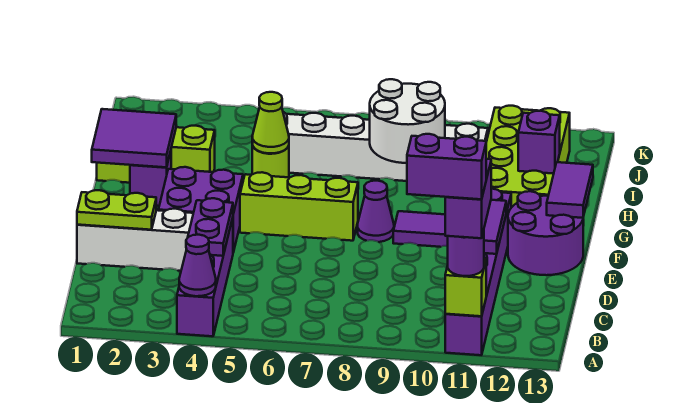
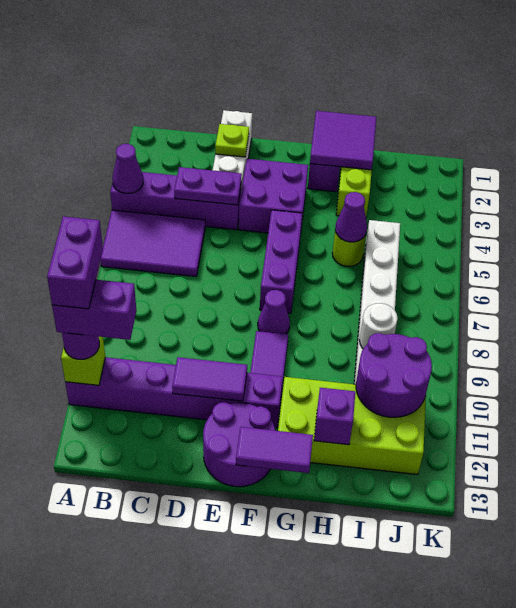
none -> purple tile A5:C6 level 1
lime plate D1:D2 level 2 -> lime plate D2 level 2
lime brick F5:F7 level 1 -> purple brick F5:F7 level 1
lime cone H5 level 2 -> purple cone H5 level 2
white round brick H8:I9 level 2 -> white round brick I9 level 2
none -> purple round brick I10:J11 level 2

